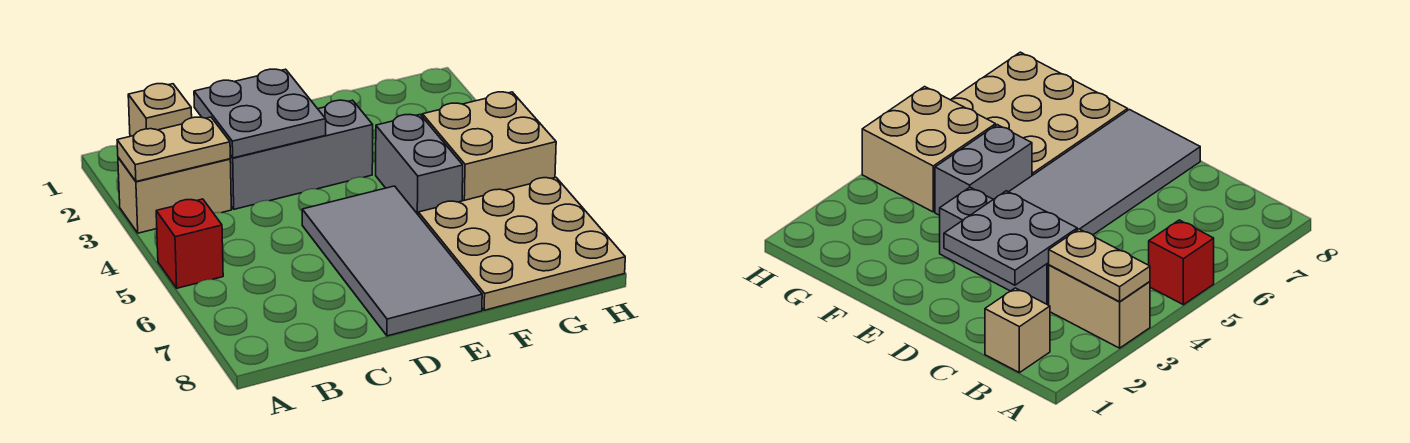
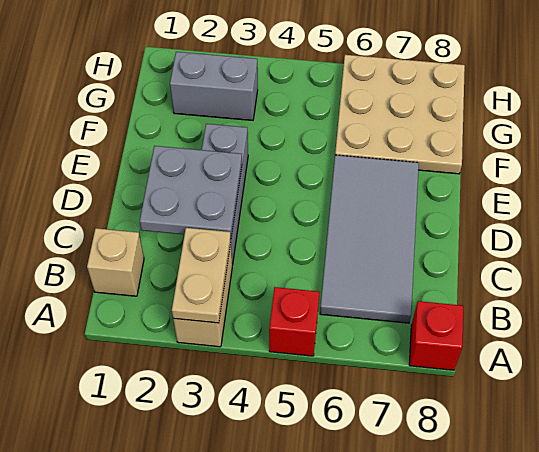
none -> red brick A8 level 1
grey tile D5:E8 level 1 -> grey tile B6:E7 level 1
grey brick F4:F5 level 1 -> grey brick G2:G3 level 1
tan brick G4:H5 level 1 -> none

